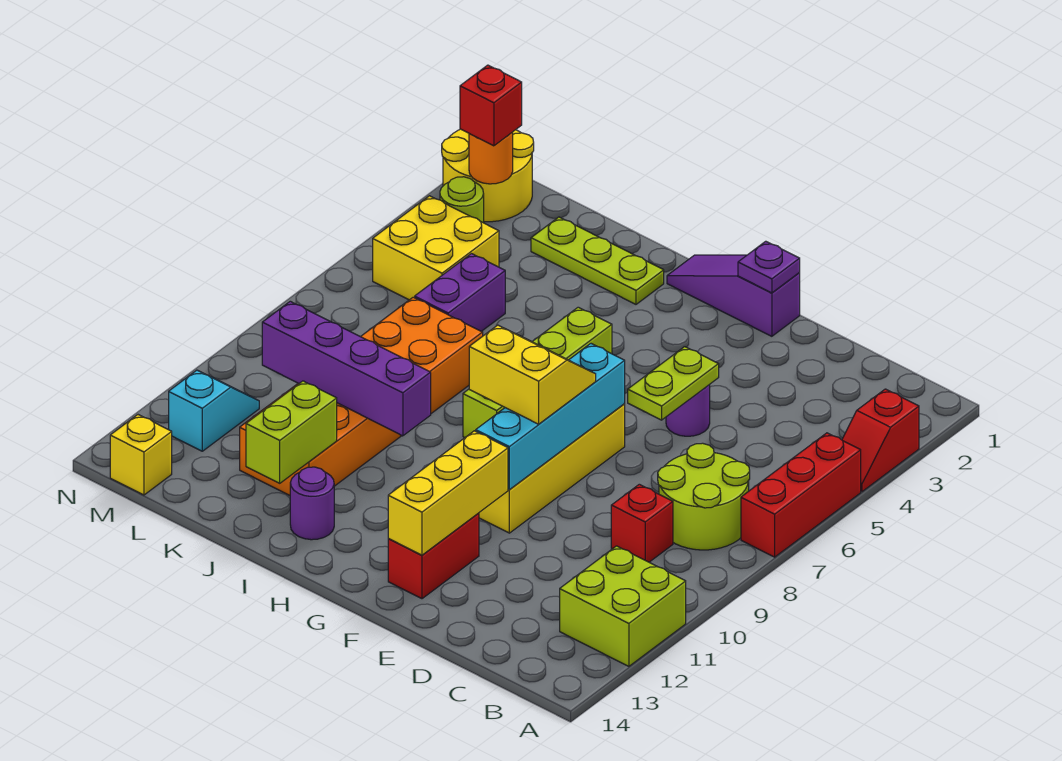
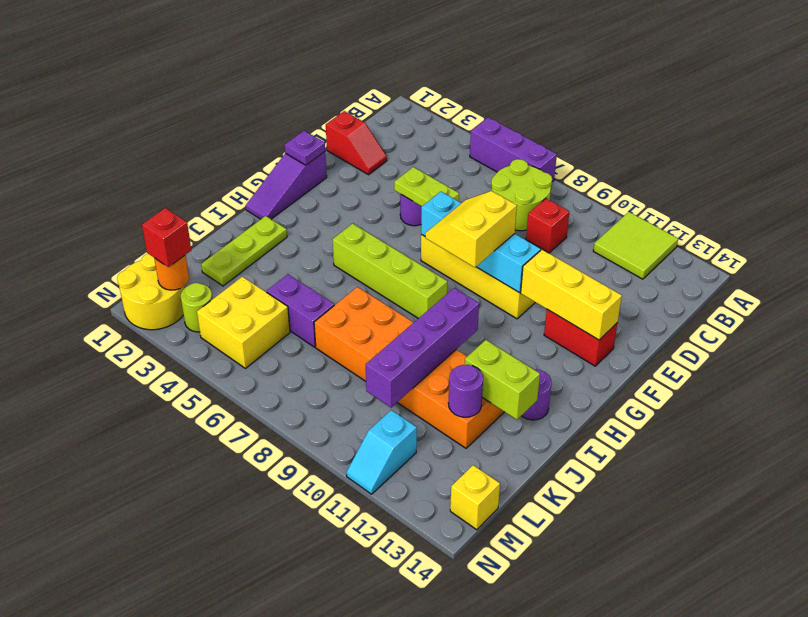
red slope A3:A4 level 1 top 3 -> red slope D1:D2 level 1 top 1
red brick A5:A7 level 1 -> purple brick A5:A7 level 1
lime brick A11:B12 level 1 -> lime tile A11:B12 level 1
none -> purple round brick K12 level 2
cyan slope M11:M12 level 1 top 12 -> cyan slope M11:N11 level 1 top M

